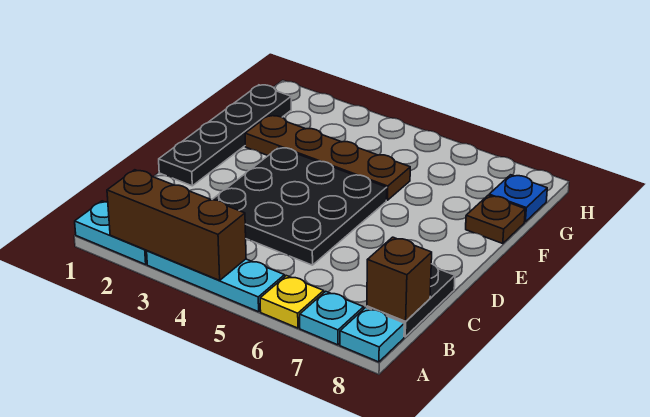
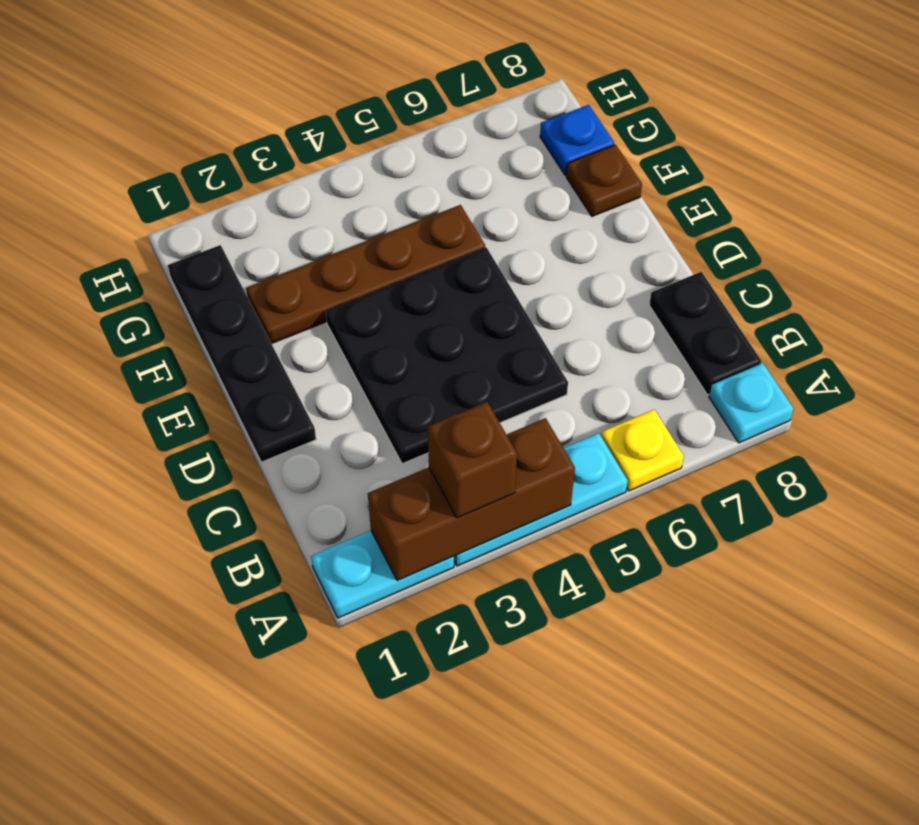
cyan plate A7 level 1 -> none
brown brick B8 level 2 -> brown brick A3 level 3

